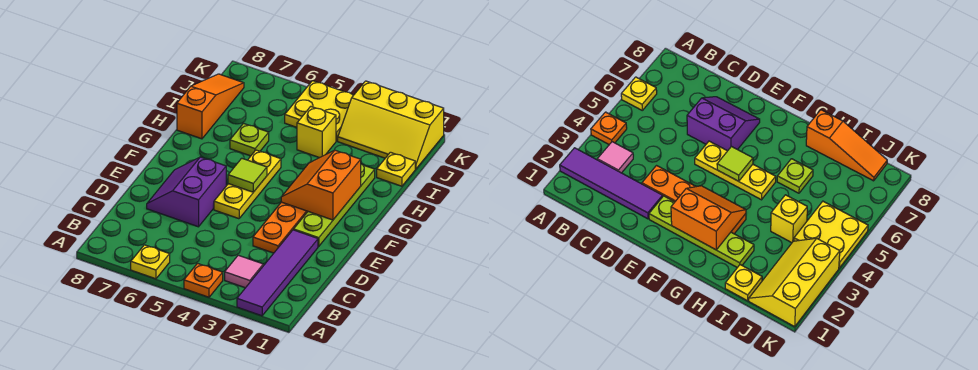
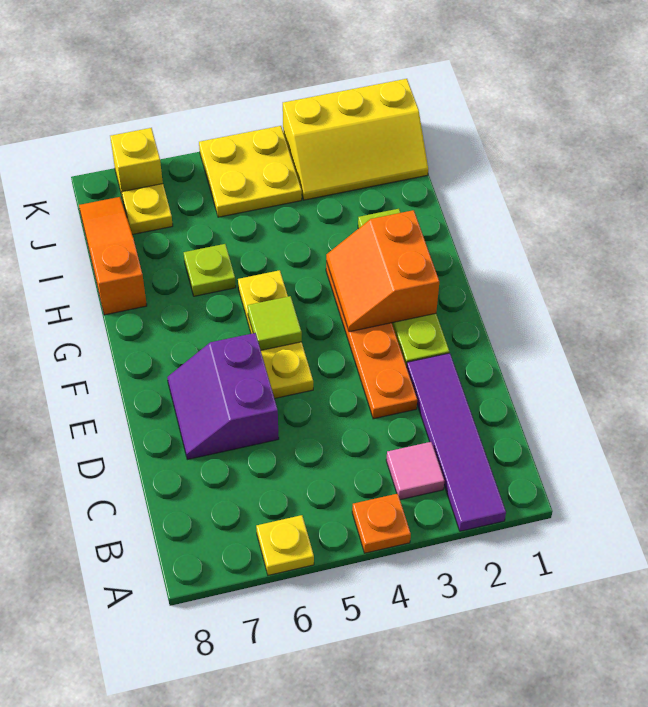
yellow plate I1 level 1 -> yellow plate J7 level 1
yellow brick I4 level 1 -> yellow brick K7 level 1

